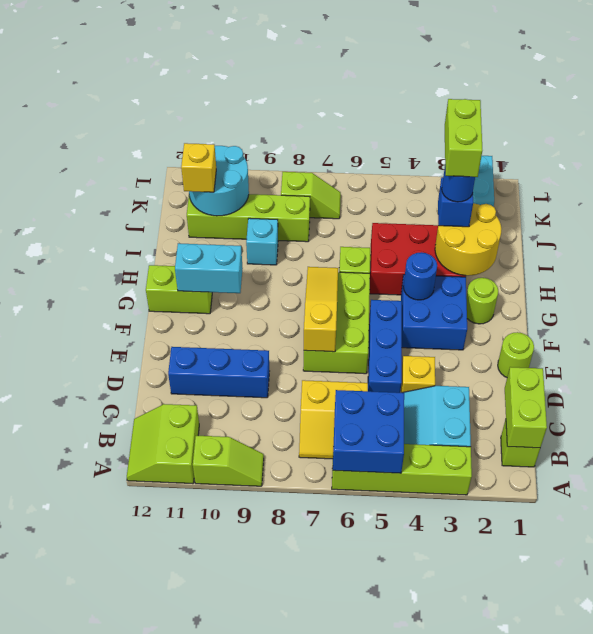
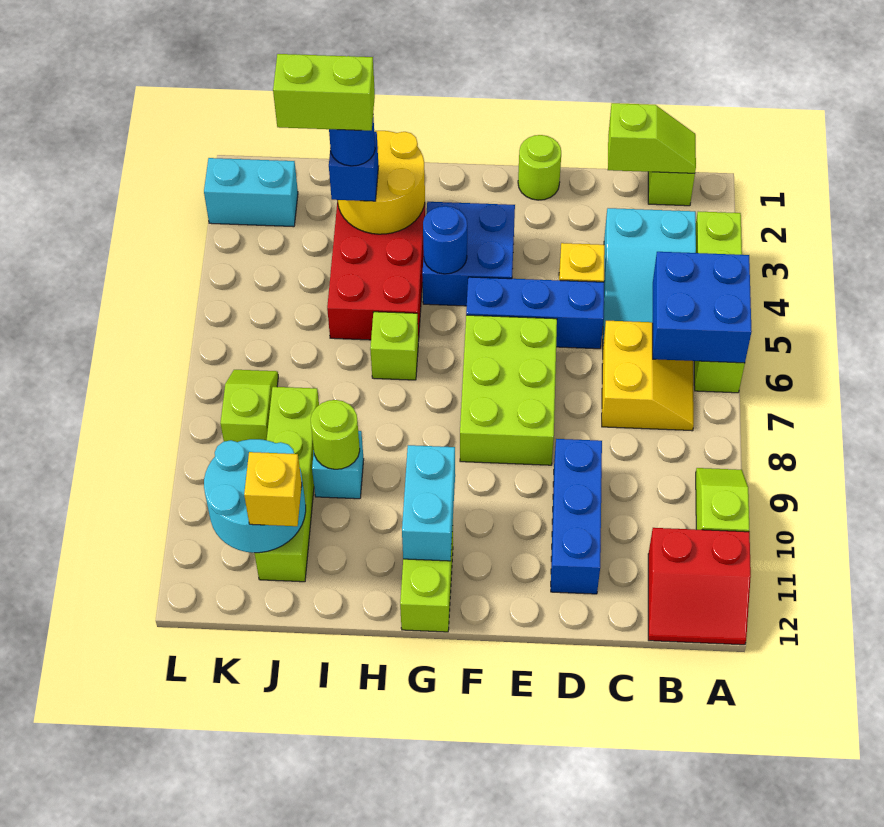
lime slope A11:B12 level 1 top 11 -> red slope A11:B12 level 1 top 11
lime brick B1:C1 level 2 -> lime slope B1:C1 level 2 top C
lime brick E6:G7 level 1 -> lime brick E6:F8 level 1
yellow slope E7:G7 level 2 top E -> none
lime round brick G2 level 1 -> lime round brick I9 level 2

